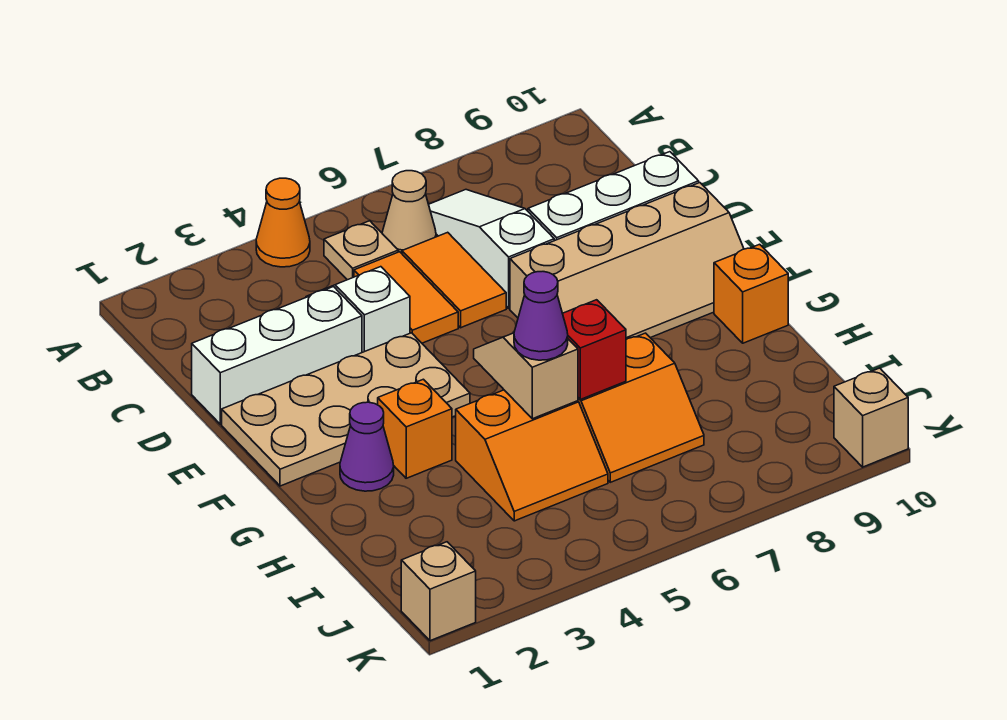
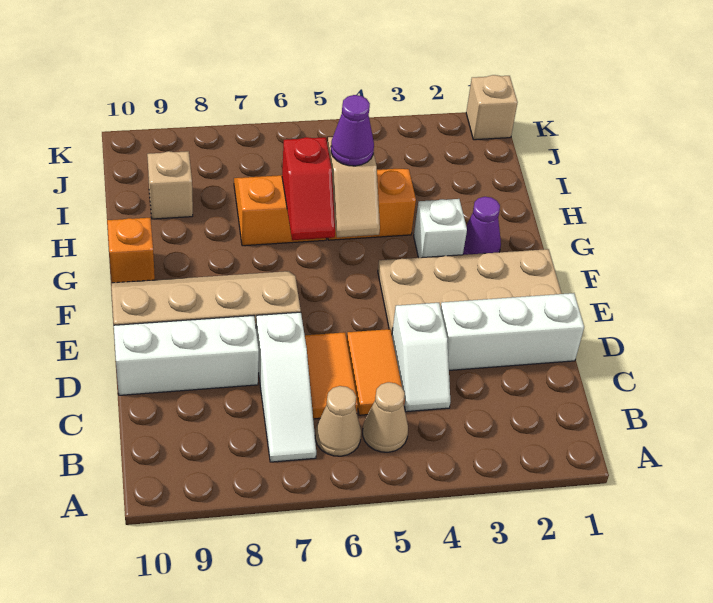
orange cone A4 level 1 -> none
tan plate B5 level 1 -> tan cone B5 level 1
orange brick G3 level 1 -> white brick G3 level 1
tan brick K10 level 1 -> tan brick I9 level 1

